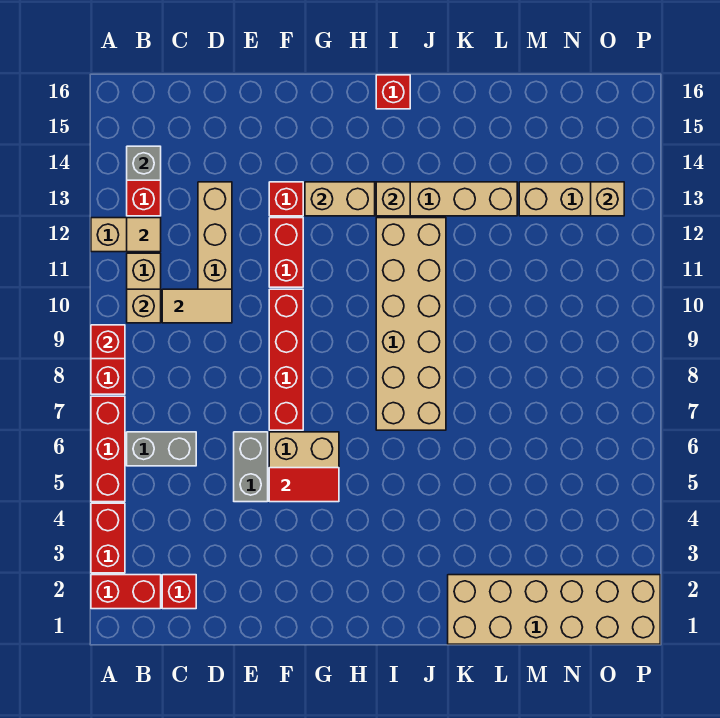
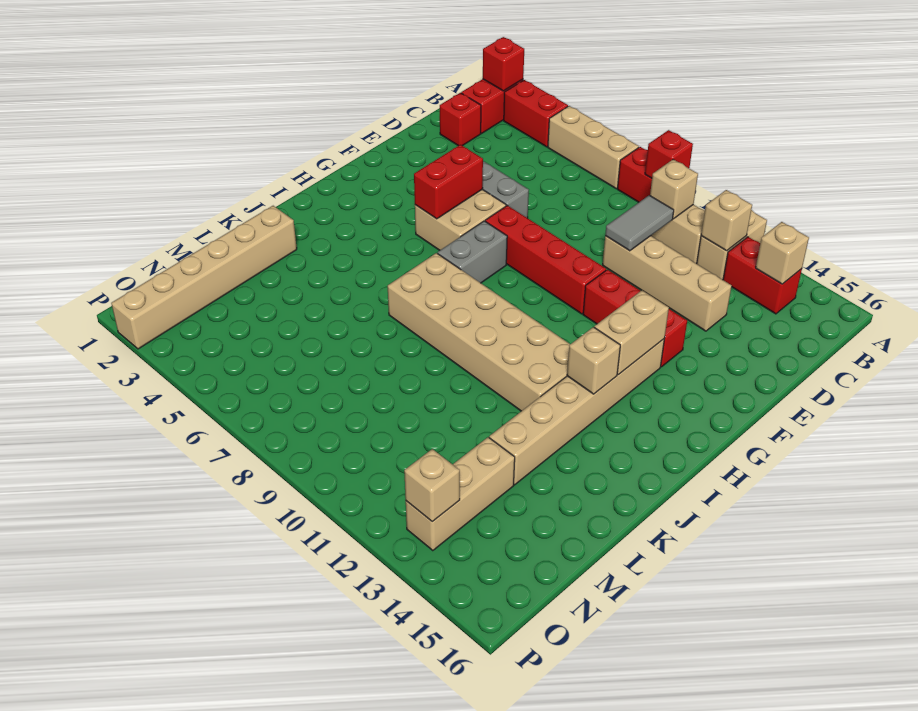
red brick A5:A7 level 1 -> tan brick A5:A7 level 1
grey brick B6:C6 level 1 -> grey brick G7:H7 level 1
tan tile B12 level 2 -> tan brick B12 level 2
grey brick B14 level 2 -> tan brick B14 level 2
tan tile C10:D10 level 2 -> grey tile C10:D10 level 2
red tile F5:G5 level 2 -> red brick F5:G5 level 2
red brick I16 level 1 -> red brick A2 level 2
tan brick K1:P2 level 1 -> tan brick K2:P2 level 1

